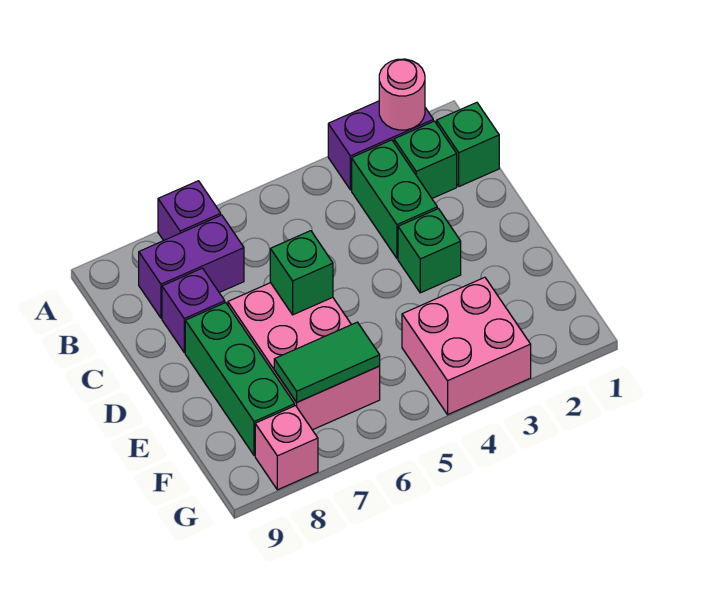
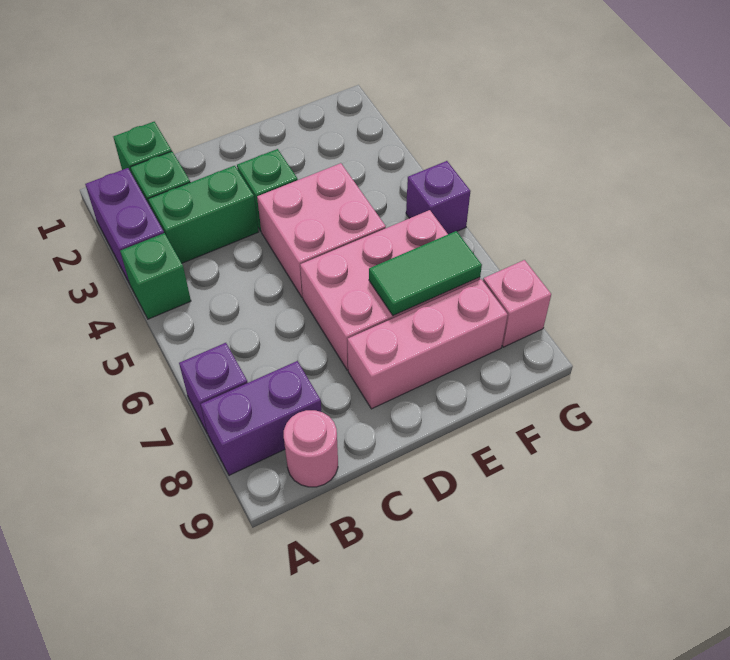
pink round brick A2 level 2 -> pink round brick B9 level 1
purple brick B7:B8 level 1 -> purple brick A8:B8 level 1
purple brick C8 level 1 -> purple brick G5 level 1
green brick D6 level 2 -> green brick A4 level 1
green brick D8:F8 level 1 -> pink brick D8:F8 level 1
pink brick F3:G4 level 1 -> pink brick D4:E5 level 1
green tile F6:F7 level 2 -> green tile E7:F7 level 2

